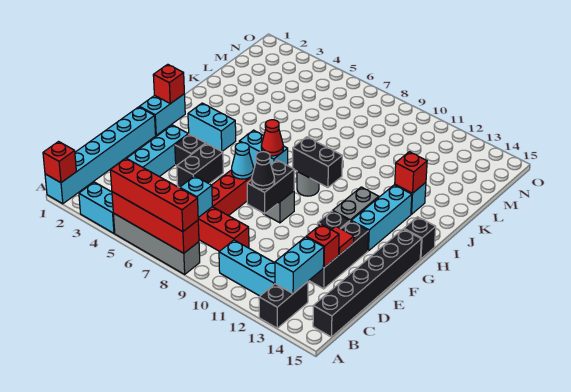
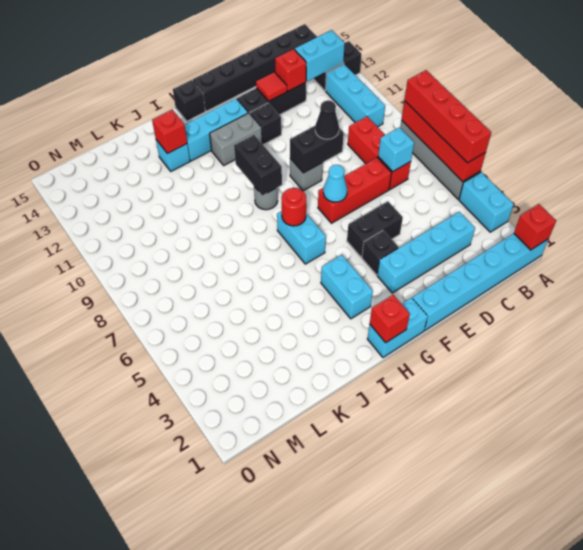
red cone H7 level 2 -> red round brick H7 level 2

